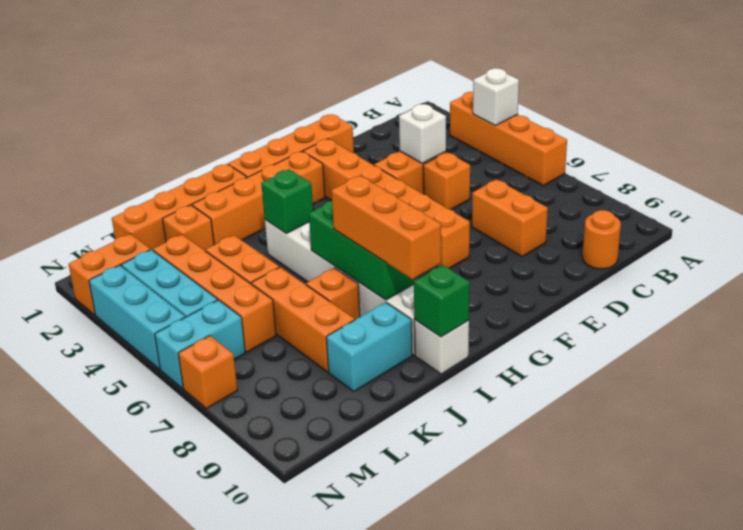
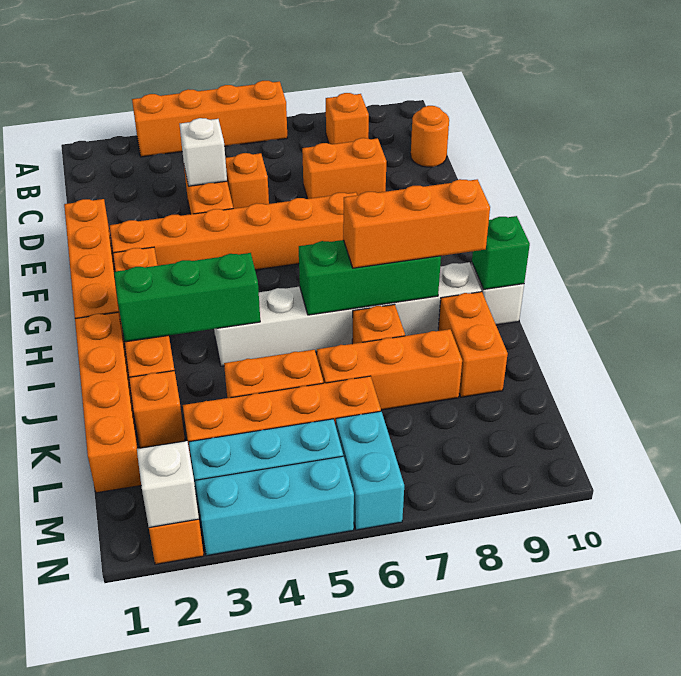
white brick A4 level 2 -> white brick N2 level 2
green brick I4 level 2 -> green brick I2:I4 level 2
cyan brick J9:K9 level 1 -> orange brick J9:K9 level 1
orange brick N7 level 1 -> orange brick B8 level 1

